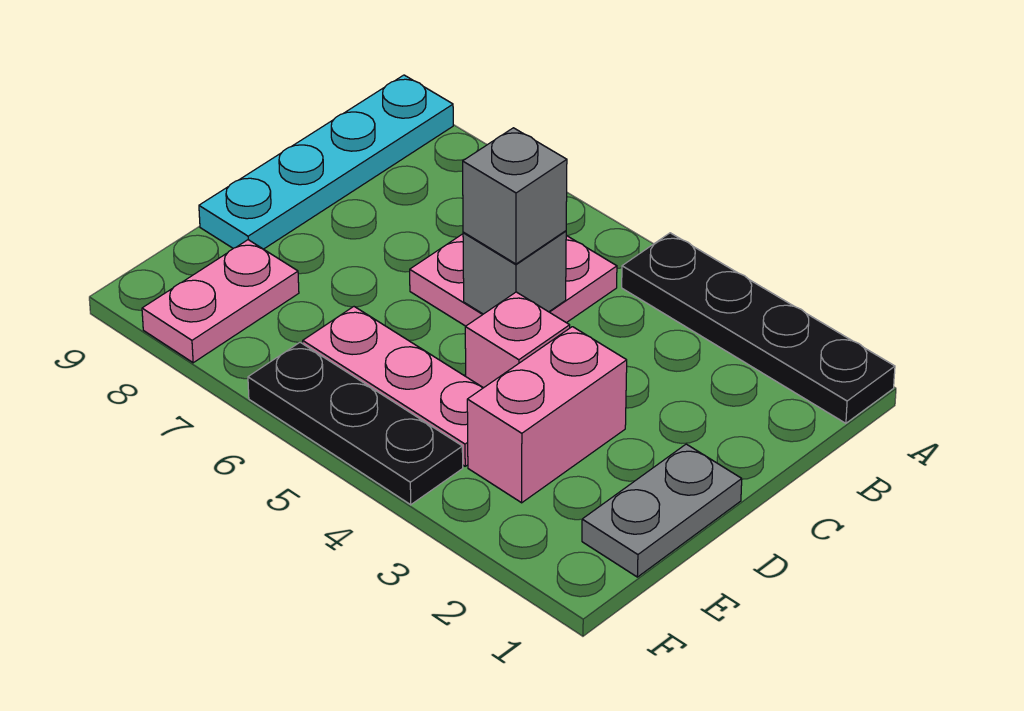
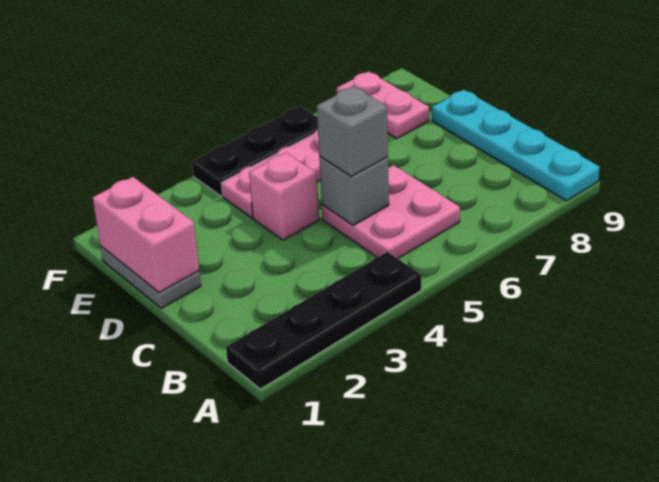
pink brick D3:E3 level 1 -> pink brick D1:E1 level 2

